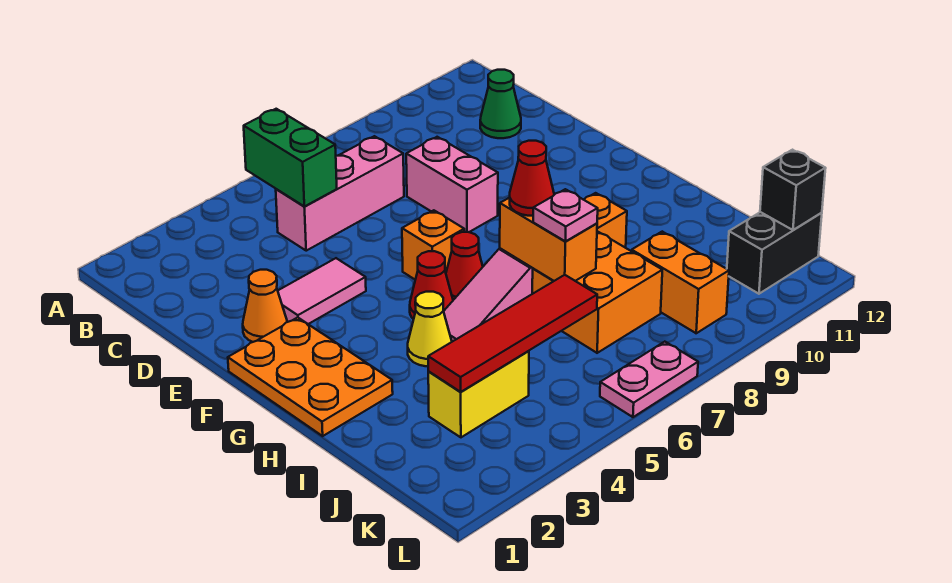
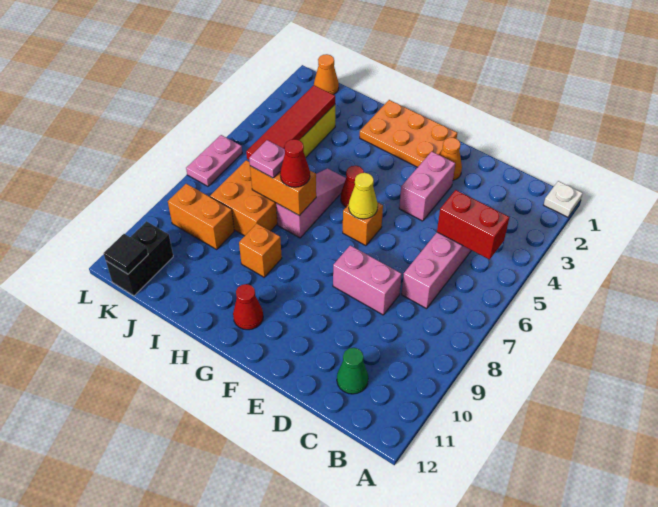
none -> white plate A1 level 1
green brick B5:C5 level 2 -> red brick B5:C5 level 2
pink tile E3:E4 level 1 -> pink brick E3:E4 level 1
red cone G6 level 1 -> red cone G11 level 1
yellow cone H4 level 1 -> yellow cone F6 level 2
none -> orange cone K1 level 1
black brick K12 level 2 -> black tile K12 level 2

